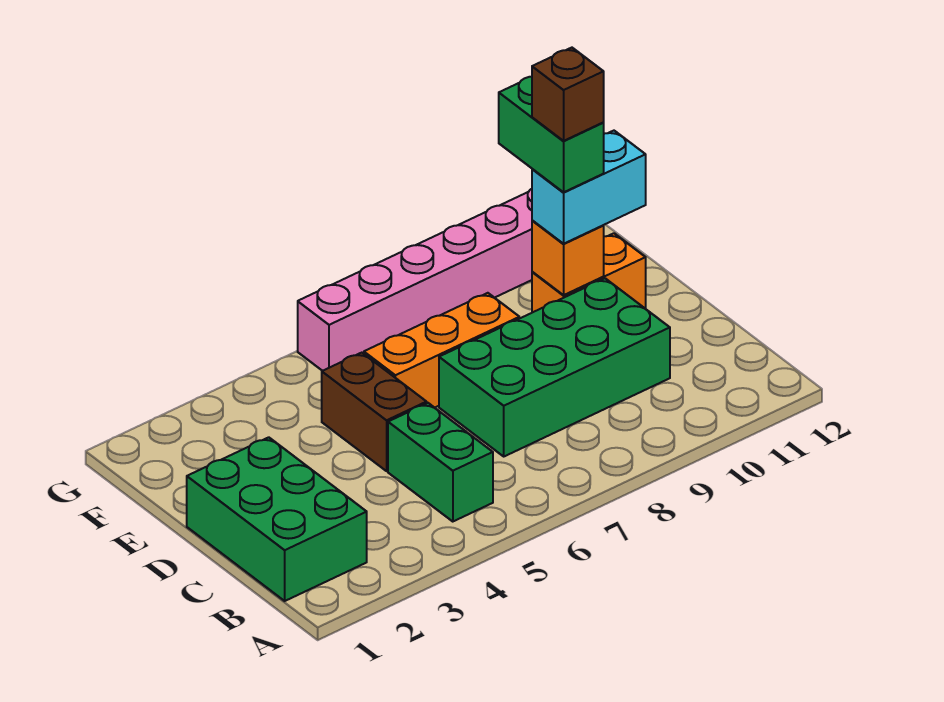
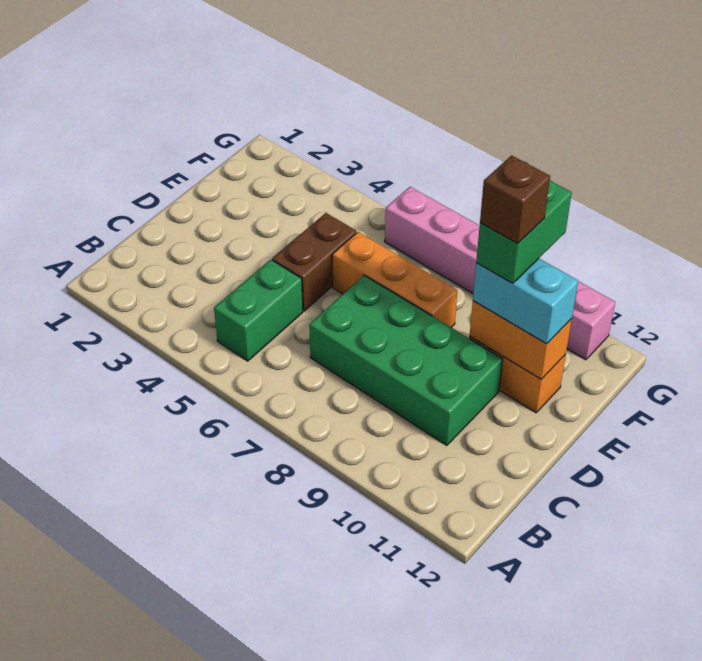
green brick B1:D2 level 1 -> none
orange brick E10 level 2 -> orange brick E10:E11 level 2

